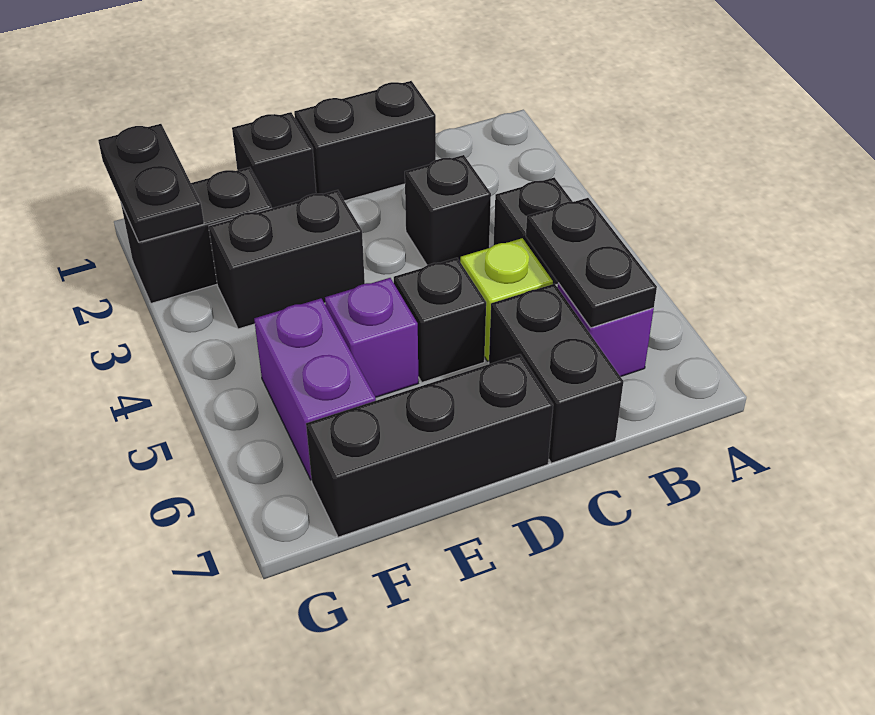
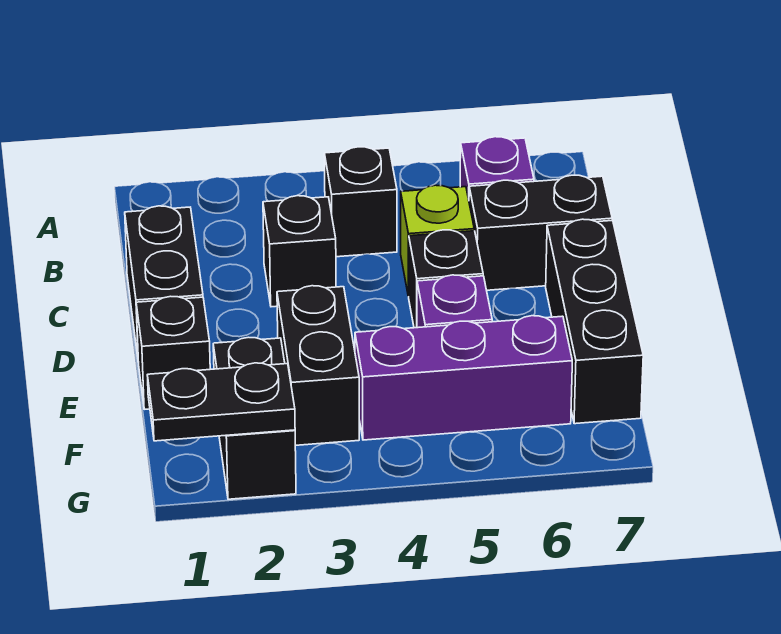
black plate B5:B6 level 2 -> none
purple brick F5:F6 level 1 -> purple brick F4:F6 level 1

